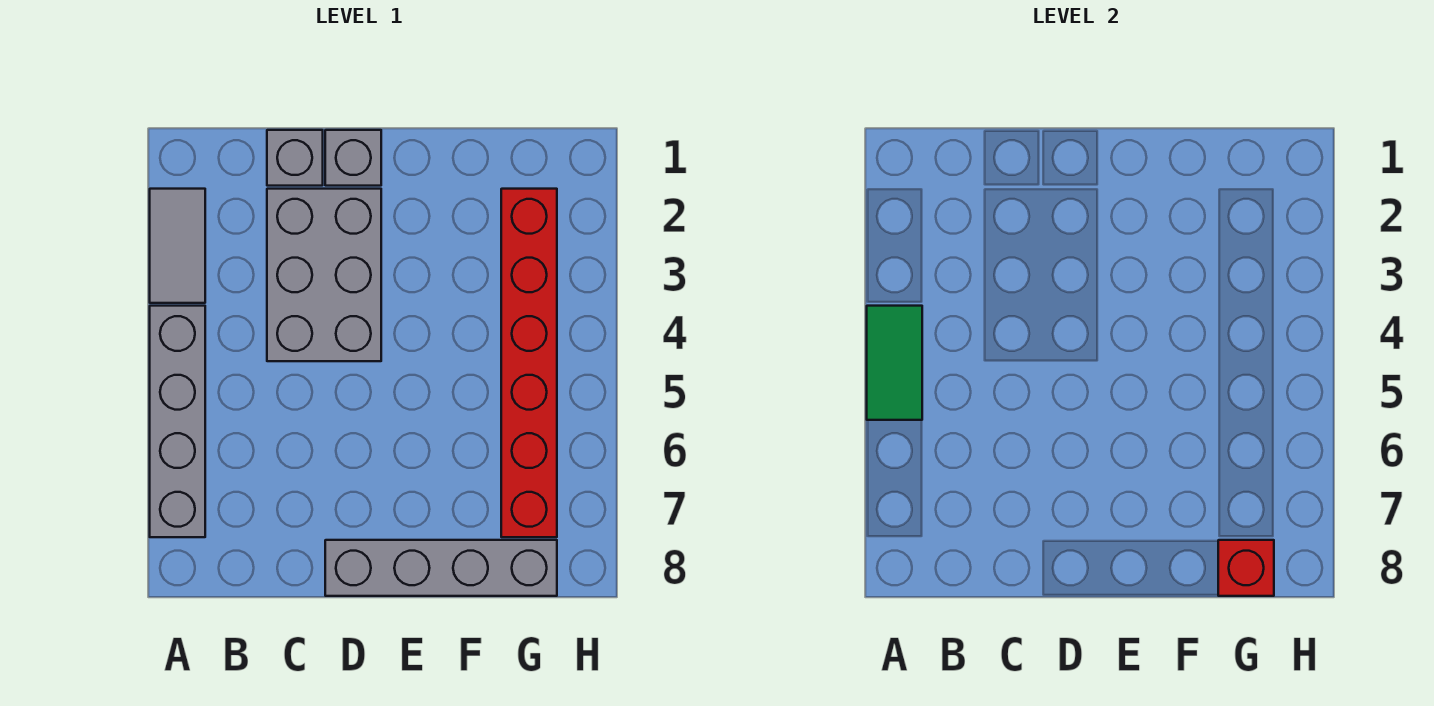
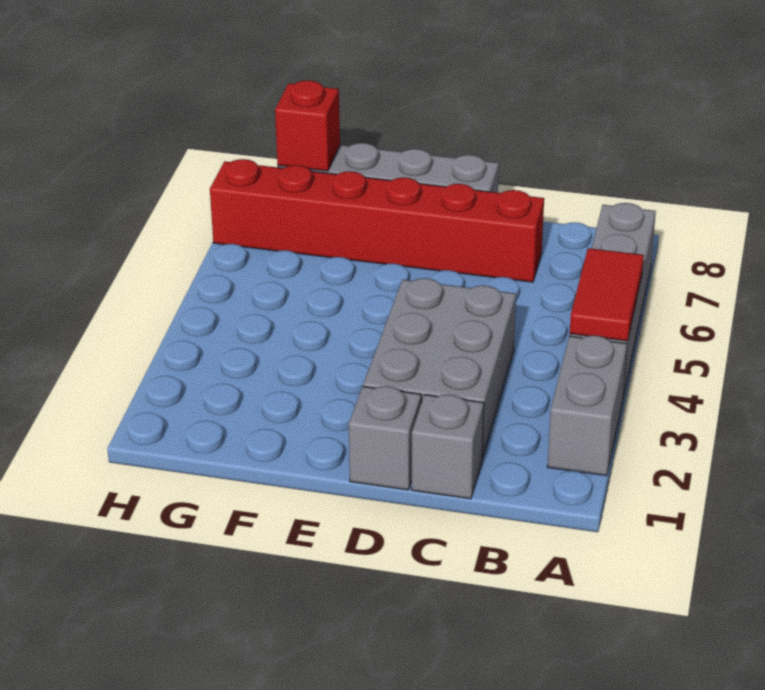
grey tile A2:A3 level 1 -> grey brick A2:A3 level 1
green tile A4:A5 level 2 -> red tile A4:A5 level 2
red brick G2:G7 level 1 -> red brick C7:H7 level 1

